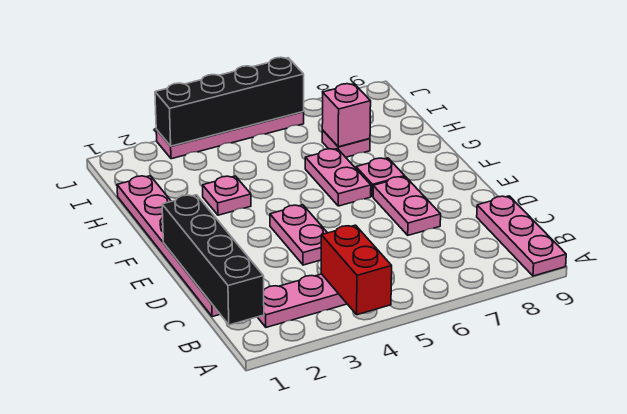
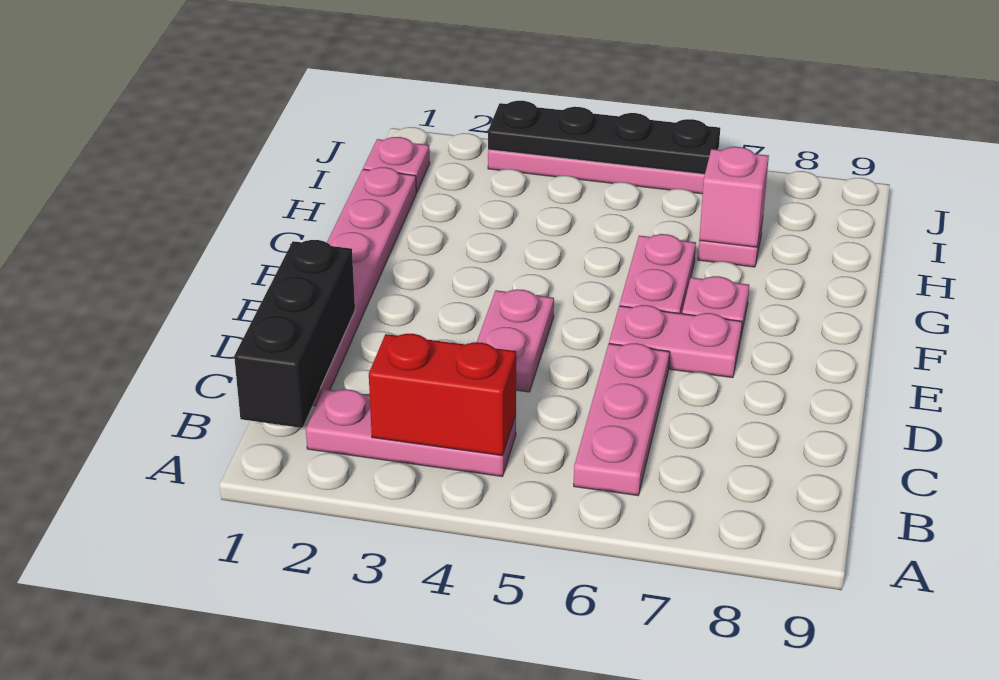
red brick A4:B4 level 2 -> red brick B3:B4 level 2
pink plate A9:C9 level 1 -> pink plate B6:D6 level 1
black brick B1:E1 level 2 -> black brick B1:D1 level 2
pink plate D7:E7 level 1 -> pink plate E6:E7 level 1
pink plate G3 level 1 -> pink plate I1 level 1
black brick J3:J6 level 2 -> black plate J3:J6 level 2

